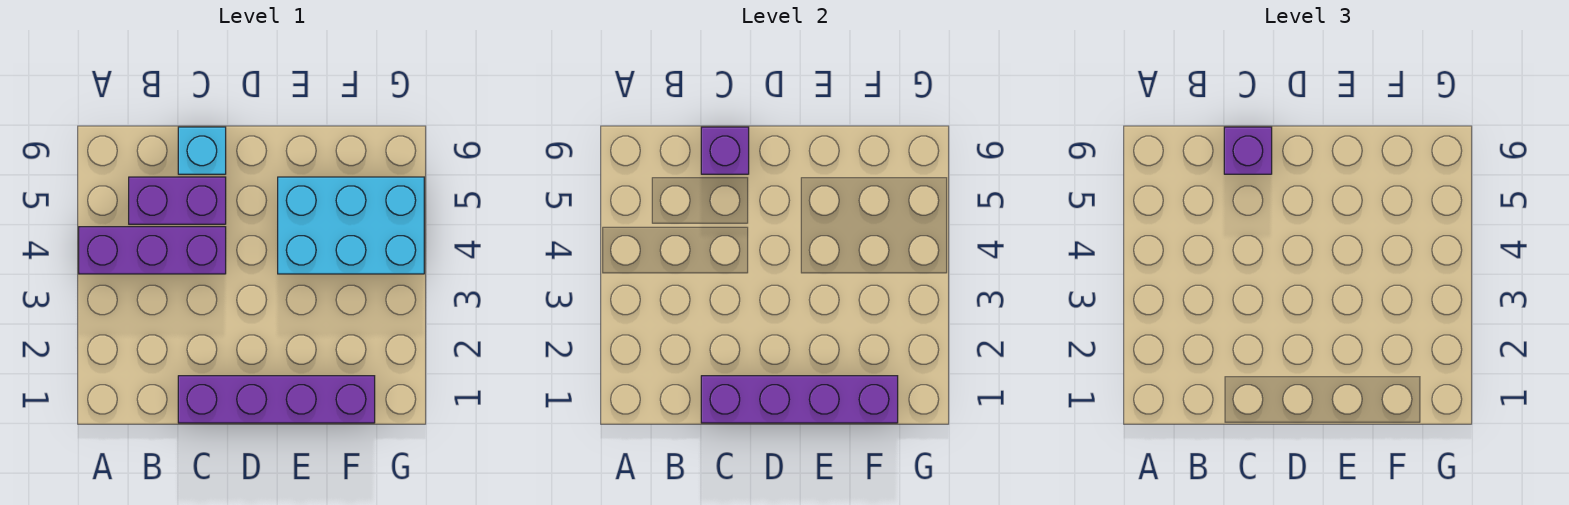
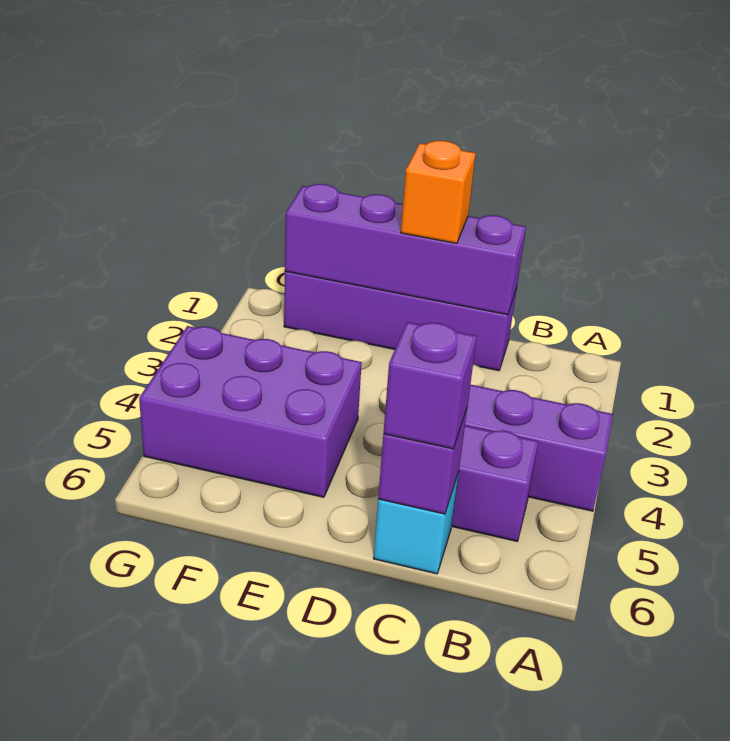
none -> orange brick D1 level 3
cyan brick E4:G5 level 1 -> purple brick E4:G5 level 1

